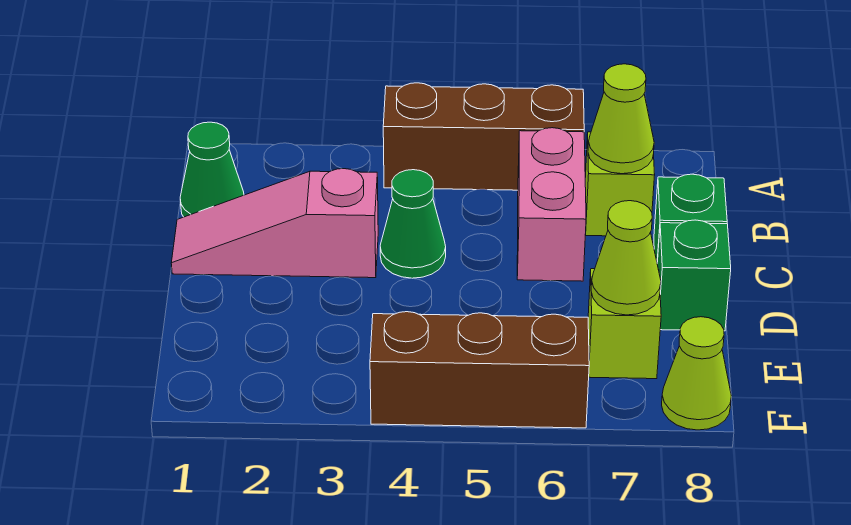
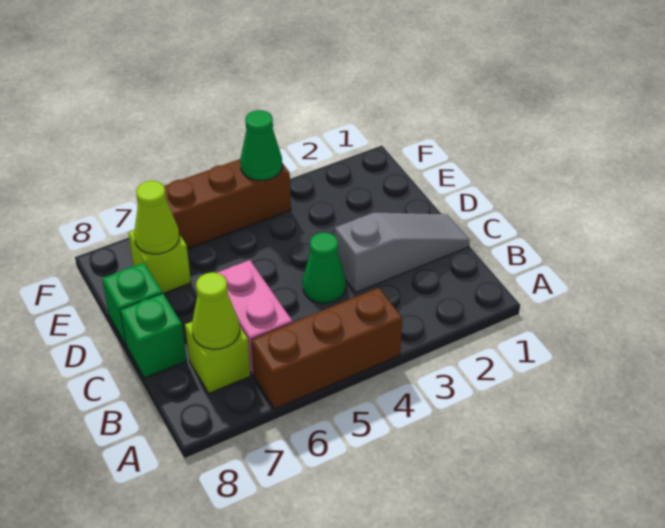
green cone B1 level 1 -> green cone F4 level 2
pink slope C1:C3 level 1 top 3 -> grey slope C1:C3 level 1 top 3
lime cone F8 level 1 -> none

